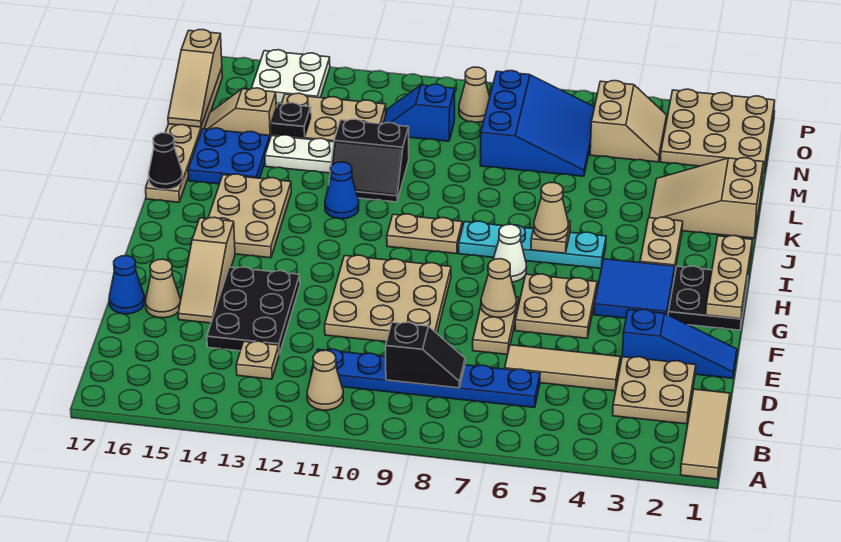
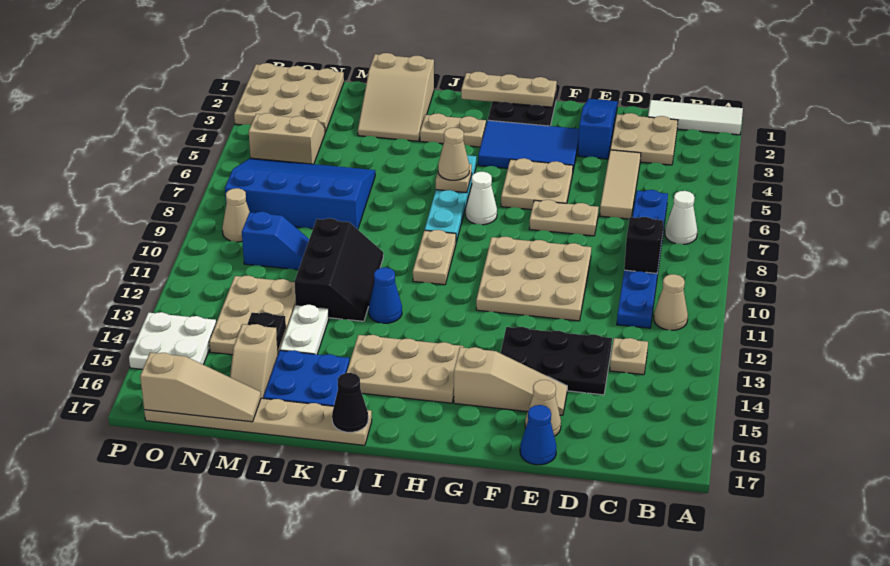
tan tile A1:C1 level 1 -> white tile A1:C1 level 1
none -> white cone B7 level 1
tan cone F7 level 2 -> none
blue tile G3:H4 level 1 -> blue tile F3:H4 level 1
black slope K11:L12 level 1 top L -> black slope K10:L12 level 1 top L
blue slope M6:O8 level 1 top 8 -> blue slope L6:O8 level 1 top 8
blue slope N10:N11 level 1 top 10 -> blue slope M10:N10 level 1 top N

